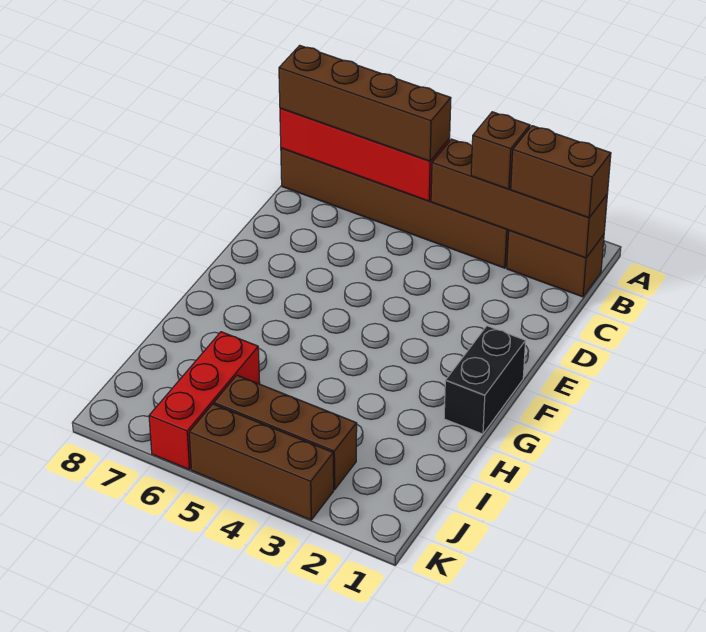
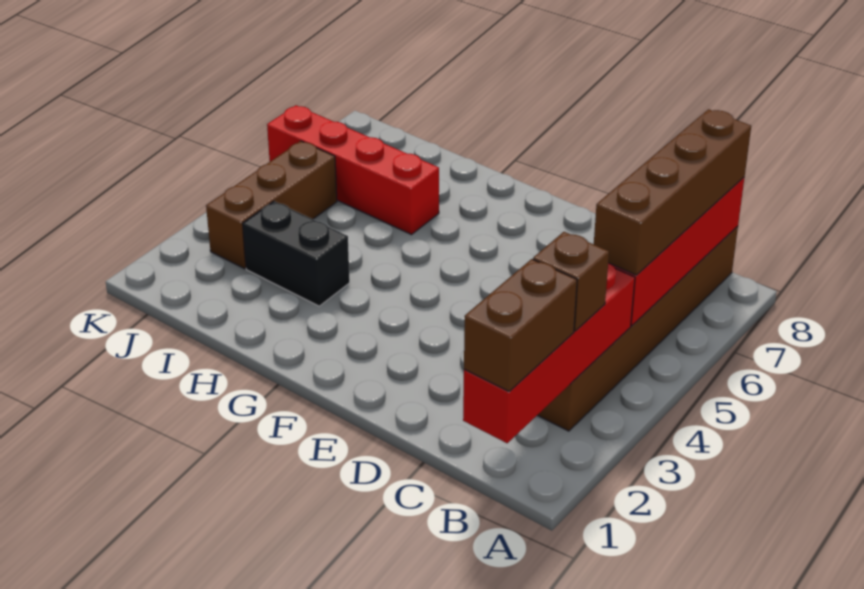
brown brick B1:B2 level 1 -> none
brown brick B1:B4 level 2 -> red brick B1:B4 level 2
black brick F1:G1 level 1 -> black brick H3:I3 level 1
red brick I6:K6 level 1 -> red brick H6:K6 level 1
brown brick K3:K5 level 1 -> none

